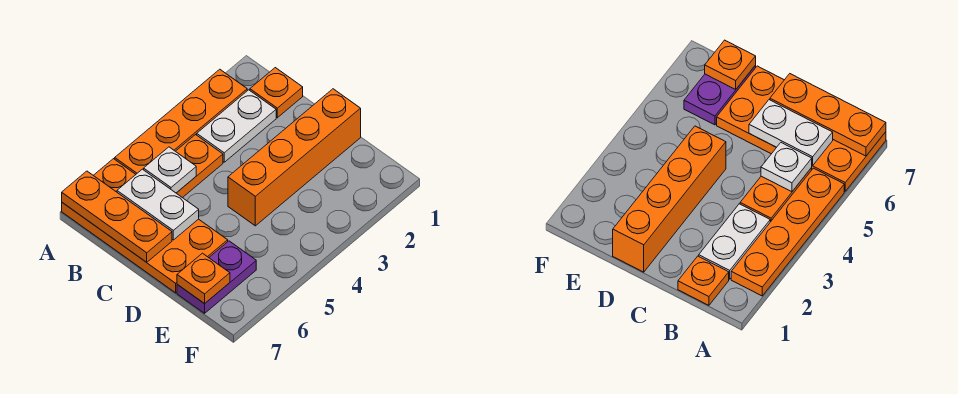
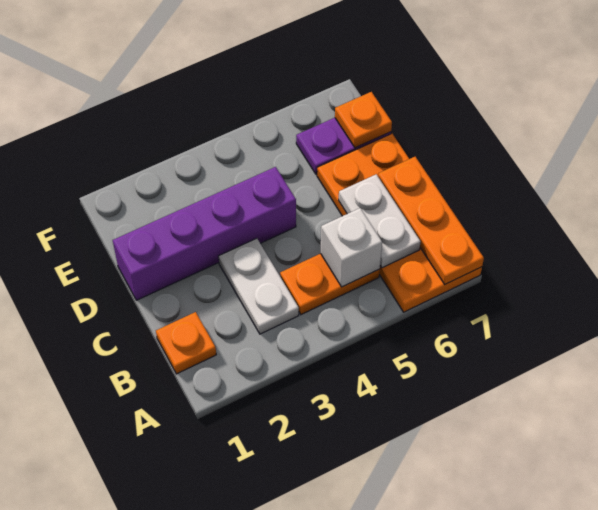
orange plate A2:A5 level 1 -> none
white plate B2:B3 level 1 -> white plate B3:C3 level 1
white plate B5 level 2 -> white brick B5 level 2
orange brick D1:D4 level 1 -> purple brick D1:D4 level 1

